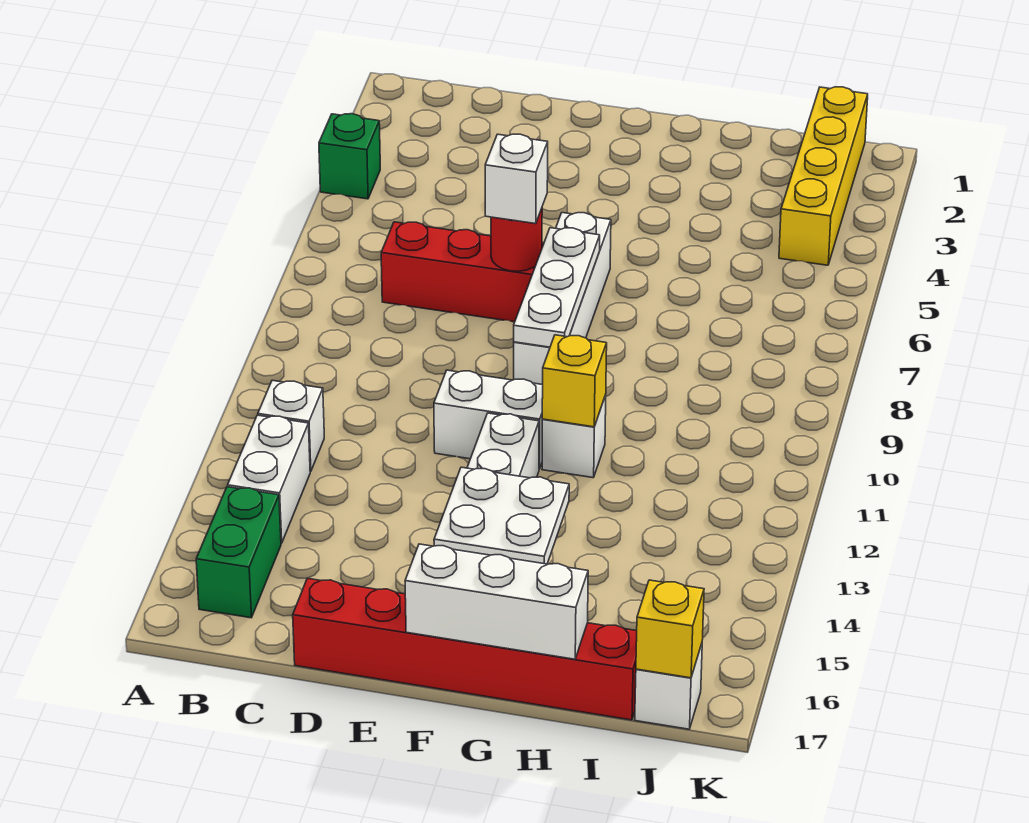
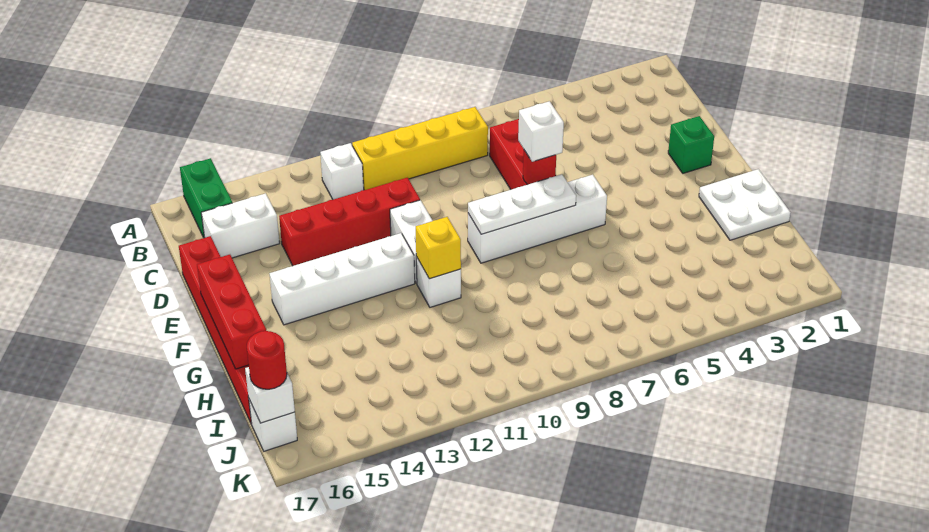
green brick A4 level 1 -> green brick E2 level 1
white brick B13:B14 level 1 -> white brick C15:C16 level 1
green brick B15:B16 level 1 -> green brick A16:B16 level 1
none -> red brick D11:D14 level 1
white plate F14:G15 level 2 -> white plate G1:H2 level 1
white brick F17:H17 level 2 -> red brick F17:H17 level 2
yellow brick J1:J4 level 1 -> yellow brick B8:B11 level 1
yellow brick J17 level 2 -> white brick J17 level 2
none -> red round brick J17 level 3

